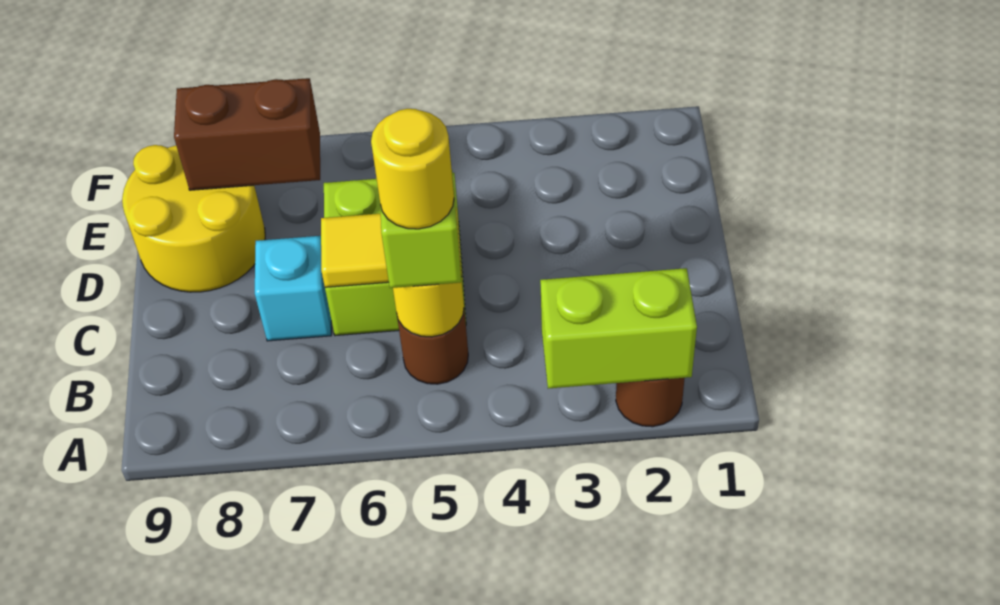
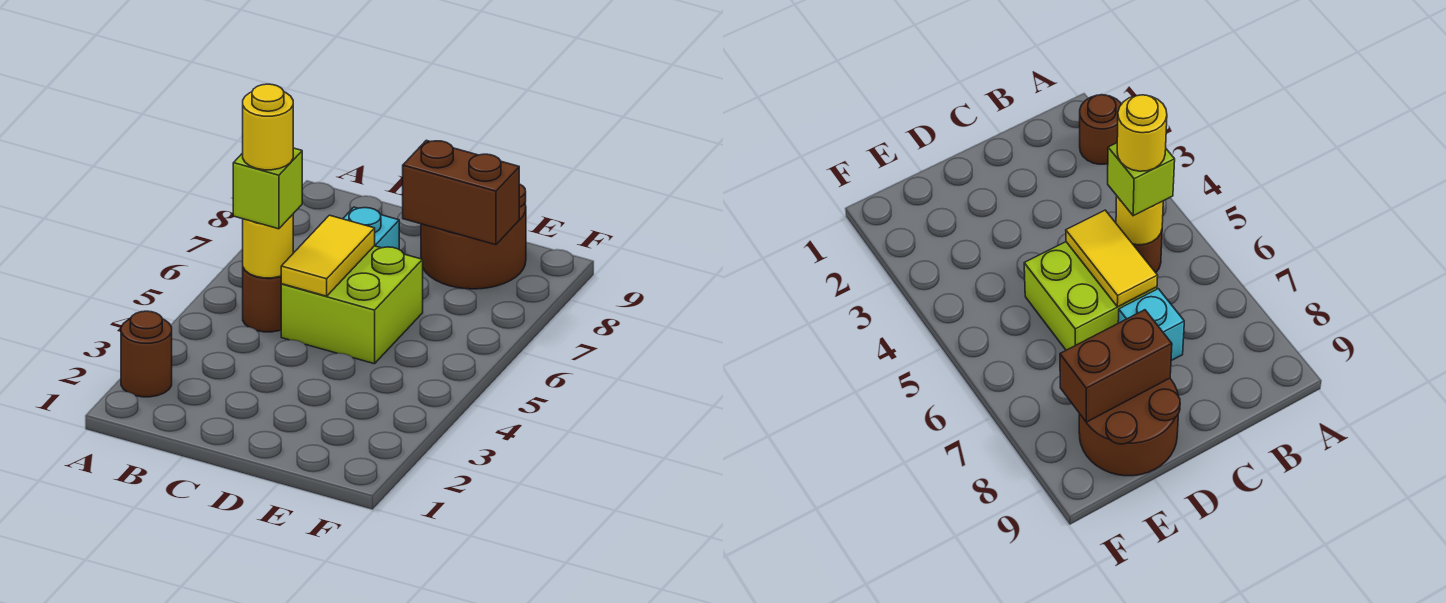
lime brick A2:A3 level 2 -> none
yellow round brick D8:E9 level 1 -> brown round brick D8:E9 level 1
brown brick E7:E8 level 2 -> brown brick D8:E8 level 2

